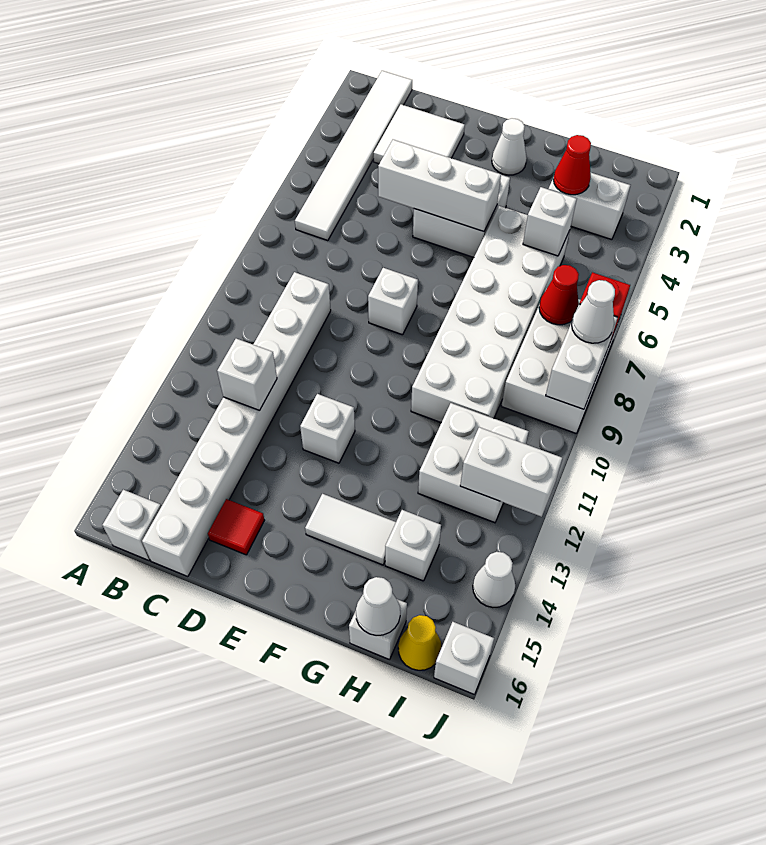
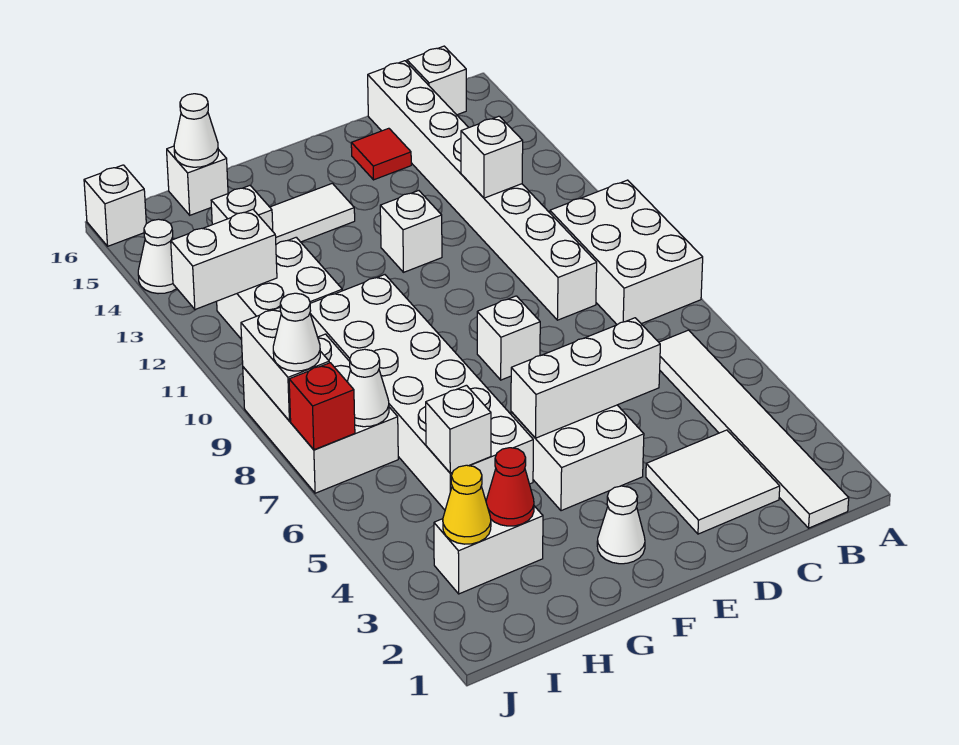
none -> white brick A8:B10 level 1
red cone I7 level 2 -> white cone I7 level 2
yellow cone I16 level 1 -> yellow cone I3 level 2

